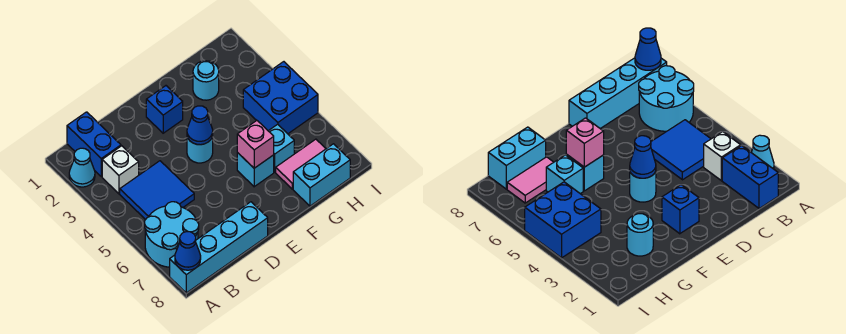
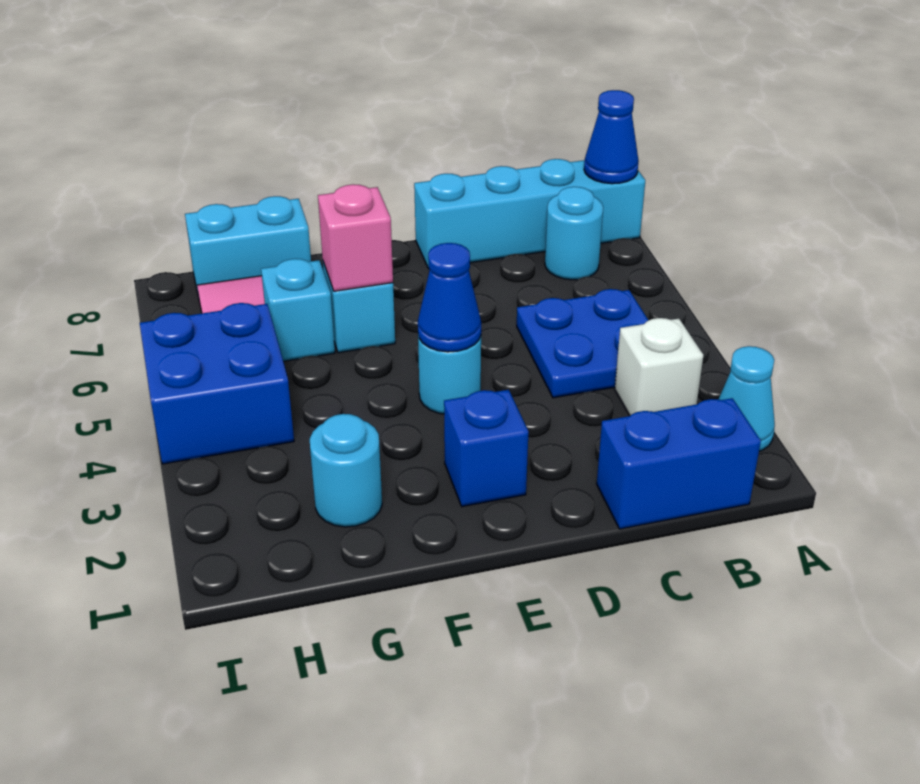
cyan round brick A6:B7 level 1 -> cyan round brick B7 level 1
blue brick B1:B2 level 1 -> blue brick B1:C1 level 1
blue tile B4:C5 level 1 -> blue plate B4:C5 level 1

